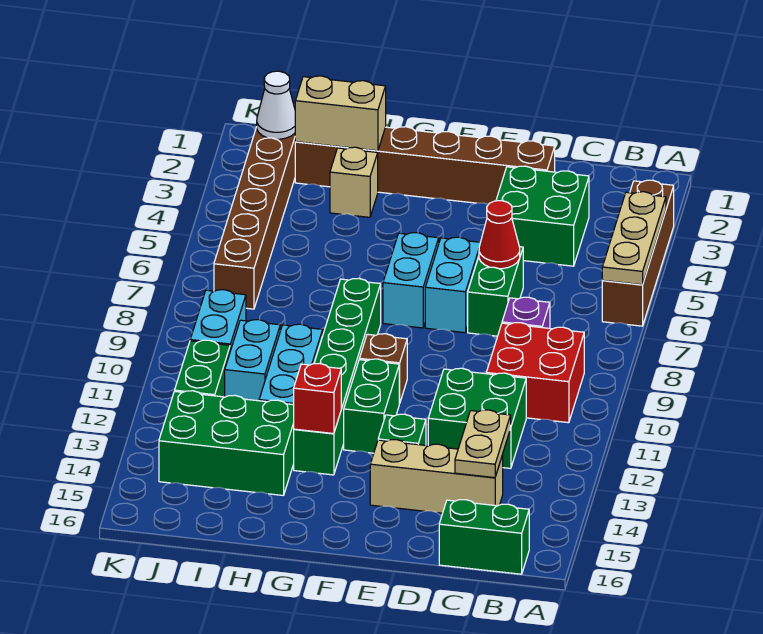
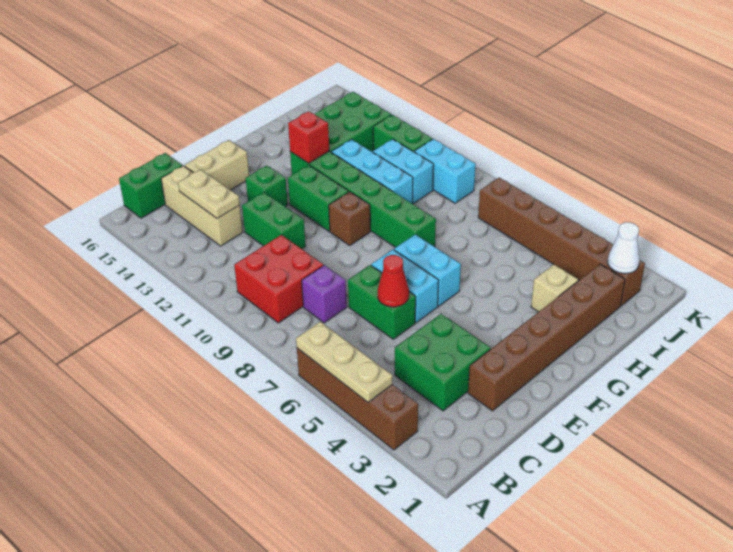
green brick C11:D12 level 1 -> green brick D11:D12 level 1
tan brick C14:E14 level 1 -> tan brick C13:C15 level 1
tan brick H2:I2 level 2 -> tan brick D15:E15 level 1

